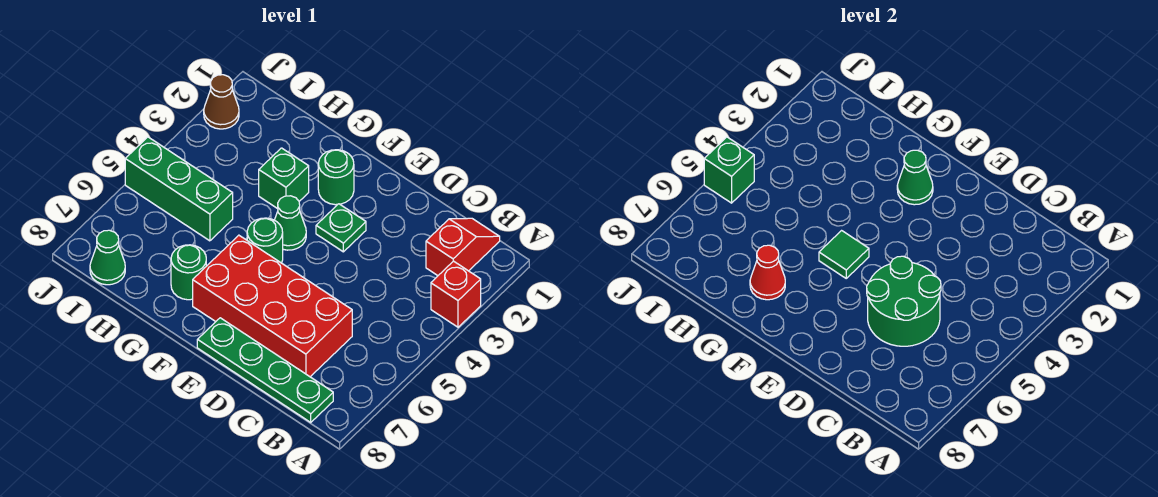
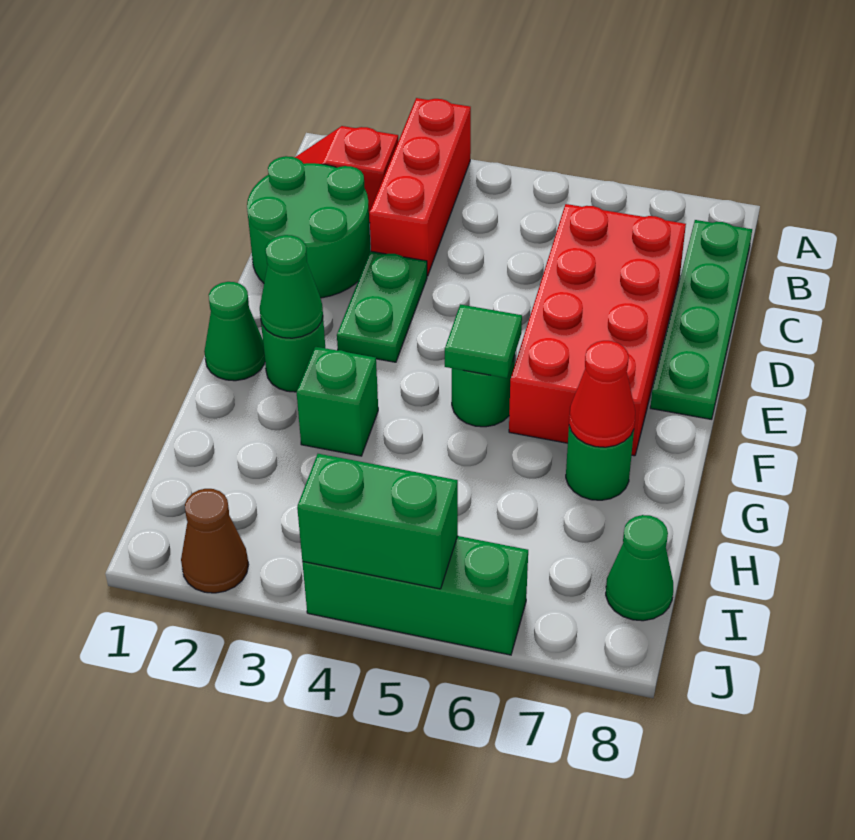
red brick A3 level 1 -> red brick A3:C3 level 1
green round brick C5:D6 level 2 -> green round brick C1:D2 level 1
green plate E3 level 1 -> green plate D3:E3 level 1
green cone F4 level 1 -> green cone F1 level 1
green brick H5:J5 level 1 -> green brick J4:J6 level 1
green brick J5 level 2 -> green brick J4:J5 level 2

